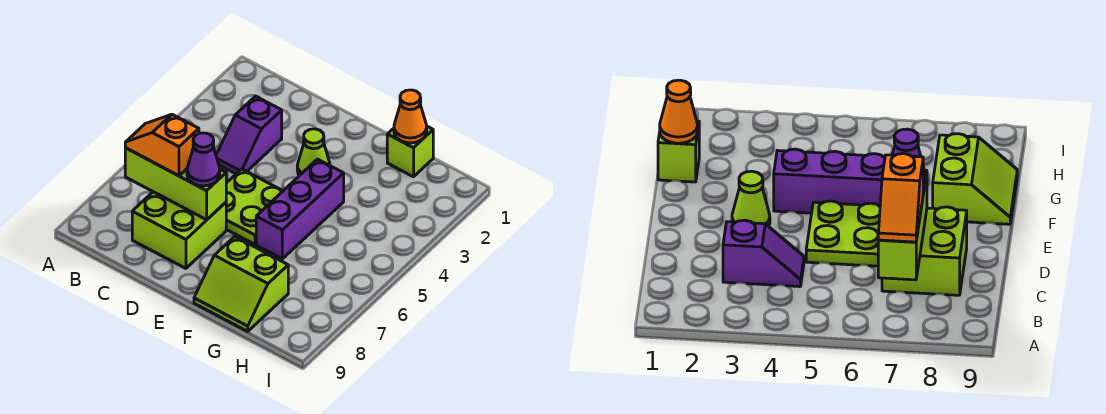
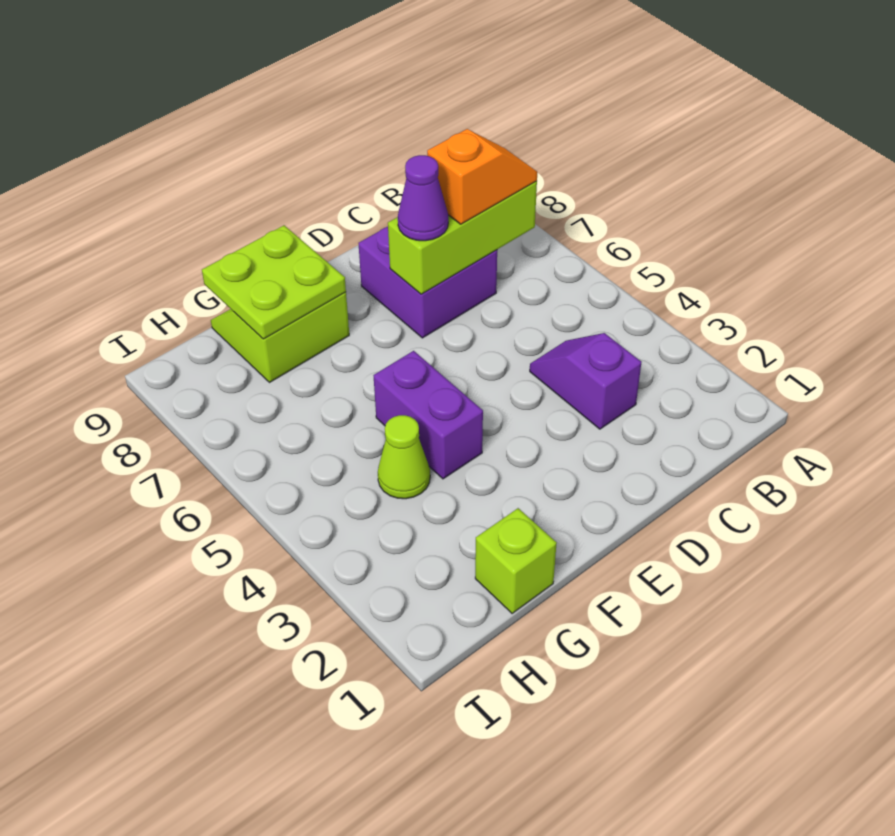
lime brick C7:D8 level 1 -> purple brick C7:D8 level 1
lime plate D5:E6 level 1 -> lime plate F8:G9 level 2
lime cone E3 level 1 -> lime cone G4 level 1
purple brick F4:F6 level 1 -> purple brick F4:F5 level 1
orange cone G1 level 2 -> none

